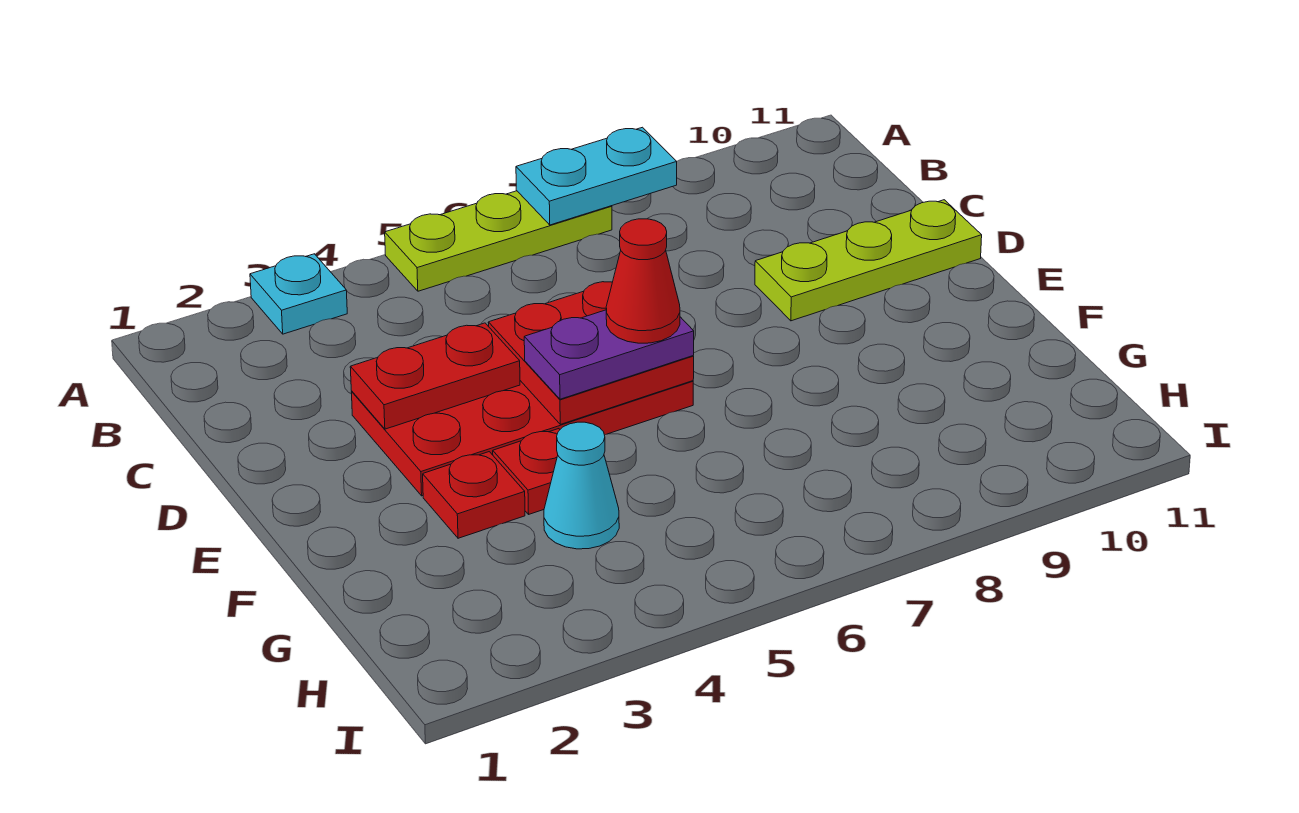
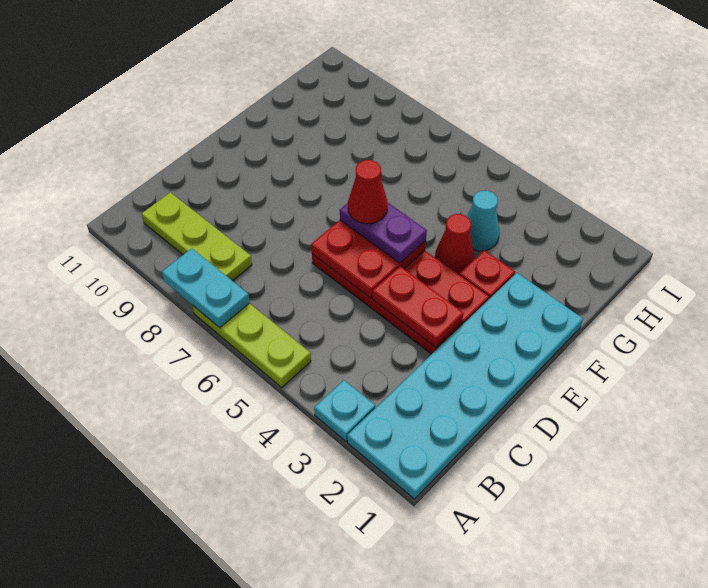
none -> cyan plate A1:F2 level 1
lime plate D9:D11 level 1 -> lime plate B8:B10 level 1
red plate F4 level 1 -> red cone F4 level 1

